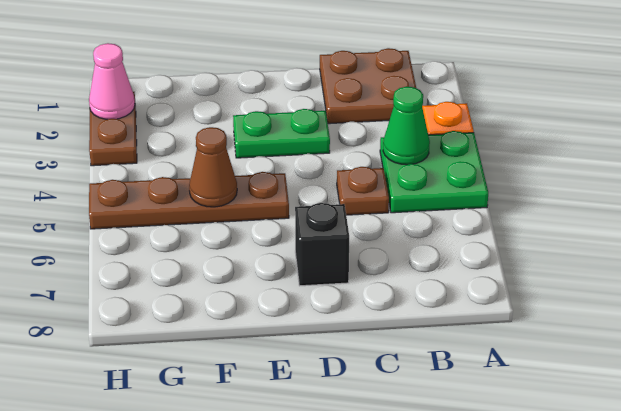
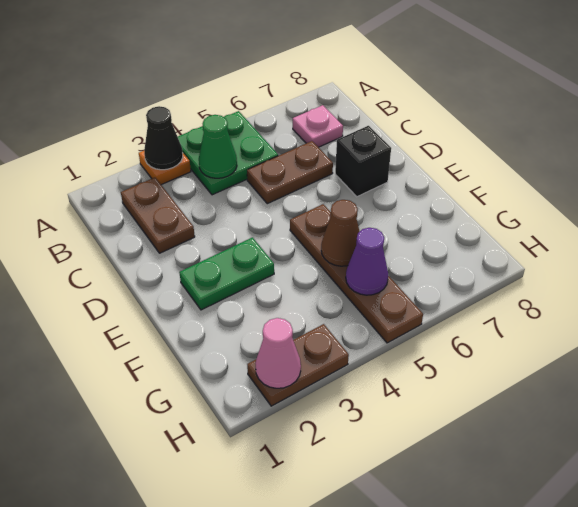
none -> black cone A3 level 2
brown plate B1:C2 level 1 -> brown plate B2:C2 level 1
none -> pink plate B7 level 1
brown plate C5 level 1 -> brown plate C5:C6 level 1
green plate D3:E3 level 1 -> green plate E2:E3 level 1
none -> purple cone G5 level 2

